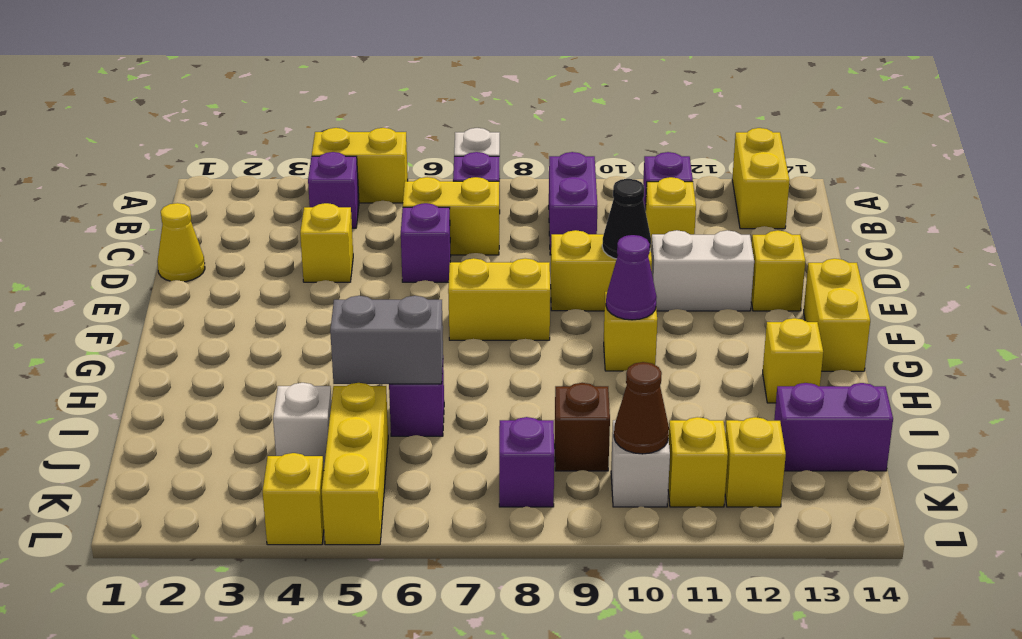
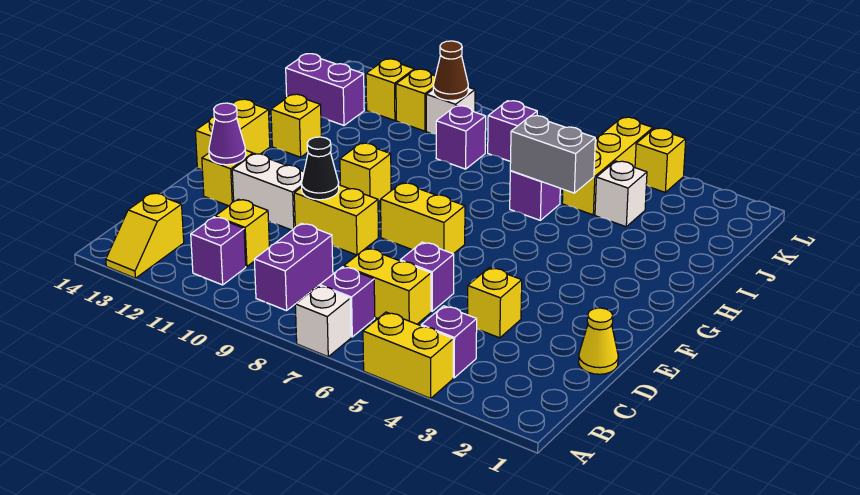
yellow brick A13:B13 level 1 -> yellow slope A13:B13 level 1 top B
purple cone G10 level 2 -> purple cone E13 level 2
brown brick J9 level 1 -> purple brick J9 level 1

